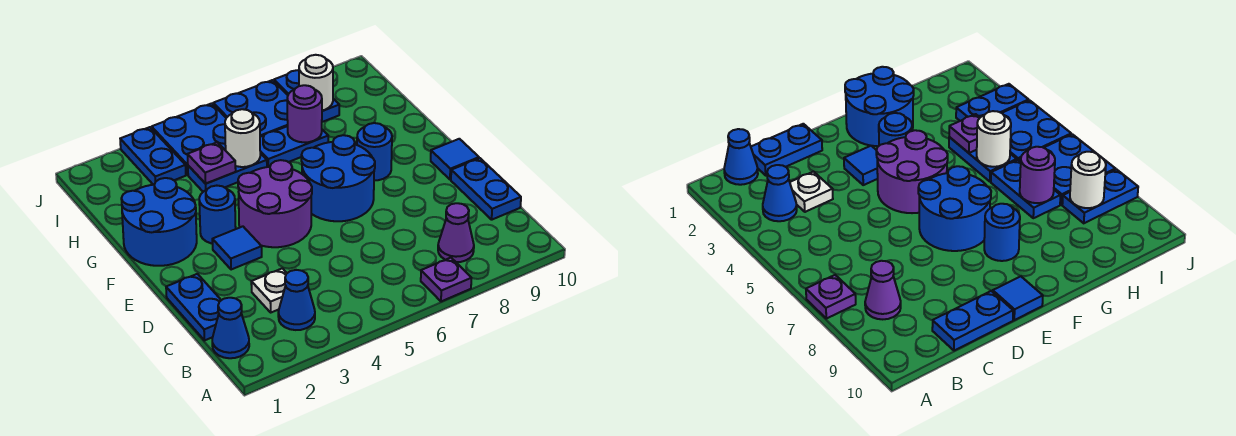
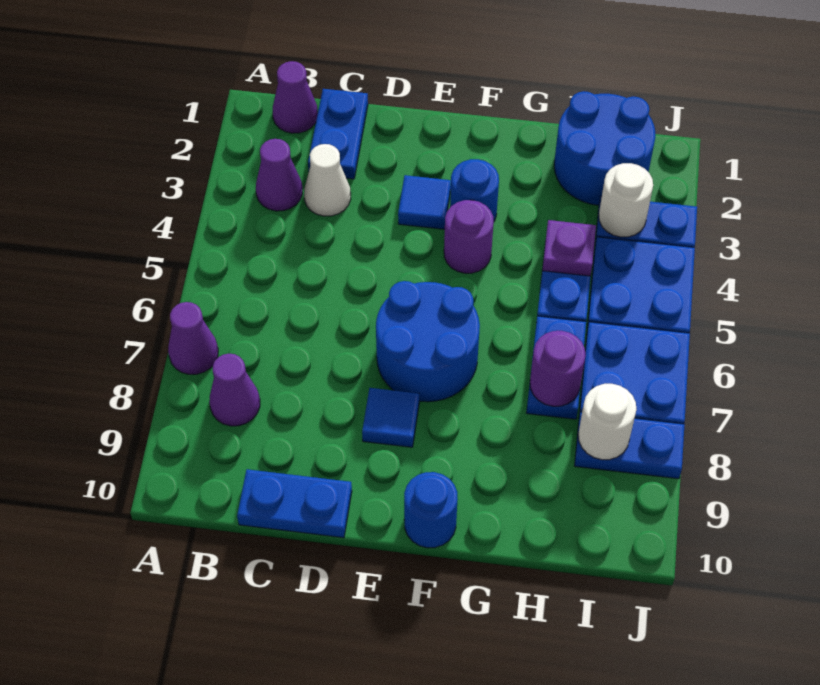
purple plate A7 level 1 -> purple cone A7 level 1
blue cone B1 level 1 -> purple cone B1 level 1
blue cone B3 level 1 -> purple cone B3 level 1
blue plate C1:D1 level 1 -> blue plate C1:C2 level 1
white plate C3 level 1 -> white cone C3 level 1
purple round brick E4:F5 level 1 -> purple round brick F4 level 1
blue tile E10 level 1 -> blue tile E8 level 1
blue round brick F1:G2 level 1 -> blue round brick H1:I2 level 1
blue round brick F8 level 1 -> blue round brick F10 level 1
white round brick H5 level 2 -> white round brick I3 level 2

